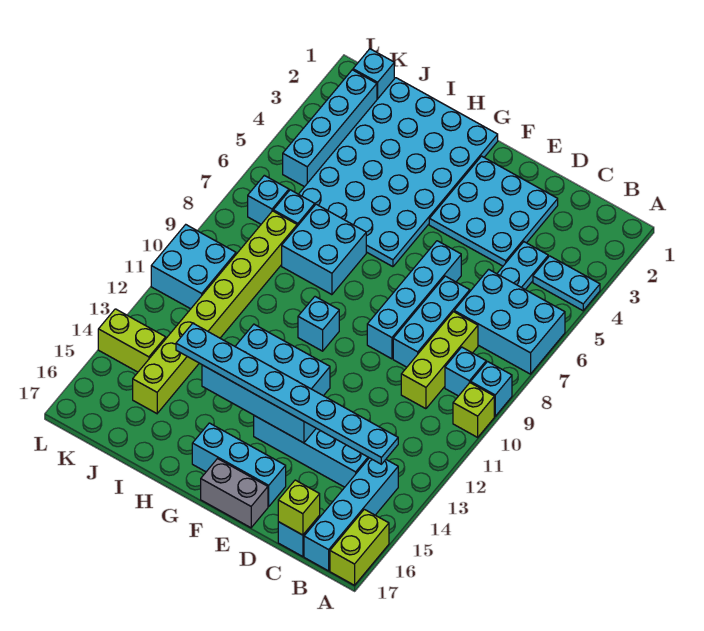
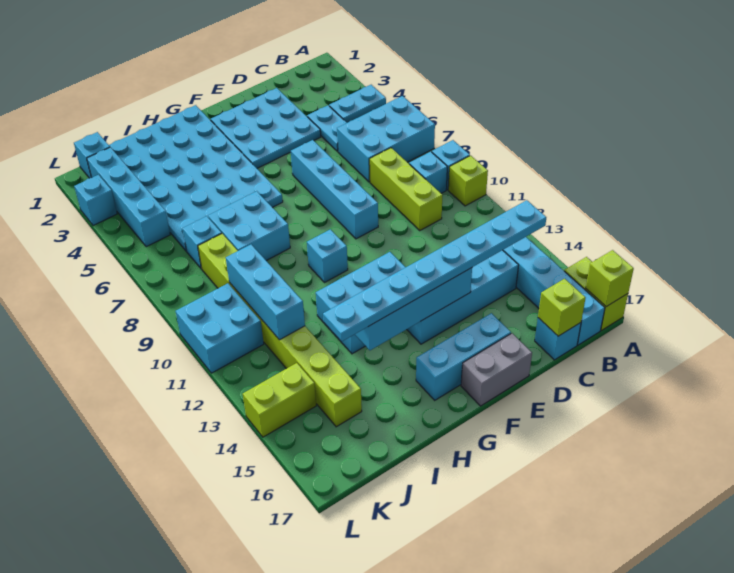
none -> lime brick A17 level 2
cyan brick D7:D9 level 1 -> cyan brick J10:J12 level 2
cyan brick K7 level 1 -> cyan brick L3 level 1

